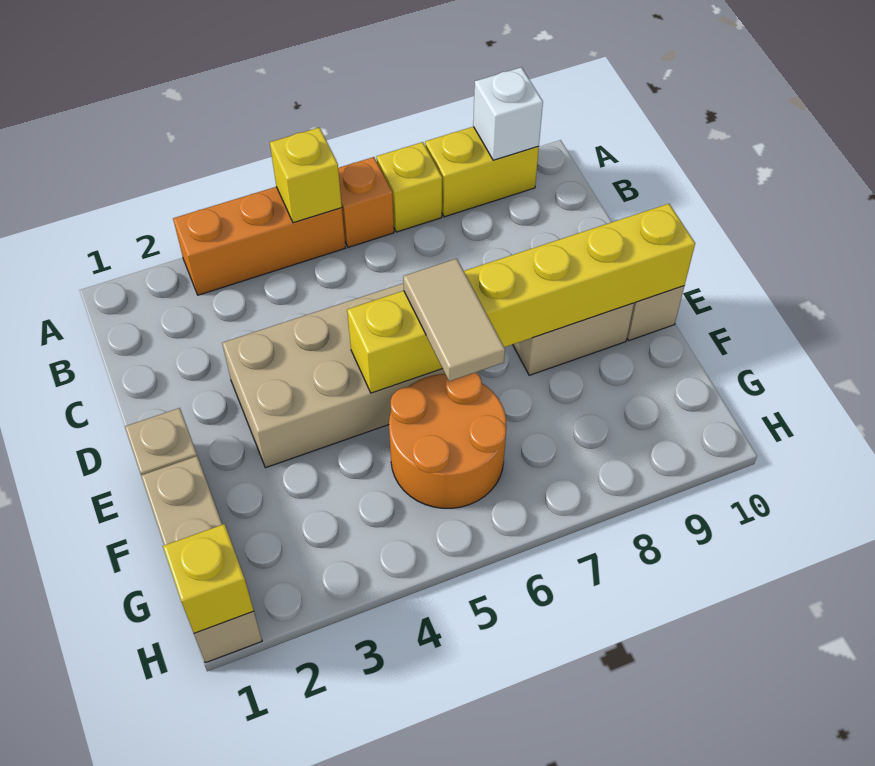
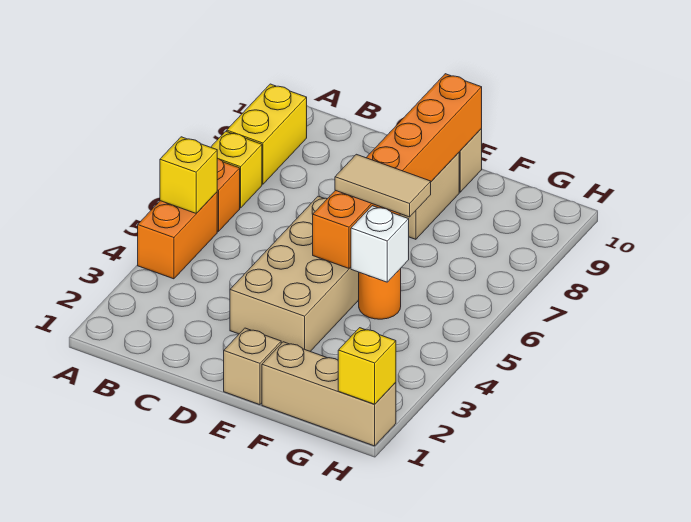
orange brick A3:A5 level 1 -> orange brick A4:A5 level 1
white brick A9 level 2 -> white brick F5 level 2
yellow brick E5:E10 level 2 -> orange brick E5:E10 level 2
orange round brick F5:G6 level 1 -> orange round brick F5 level 1

